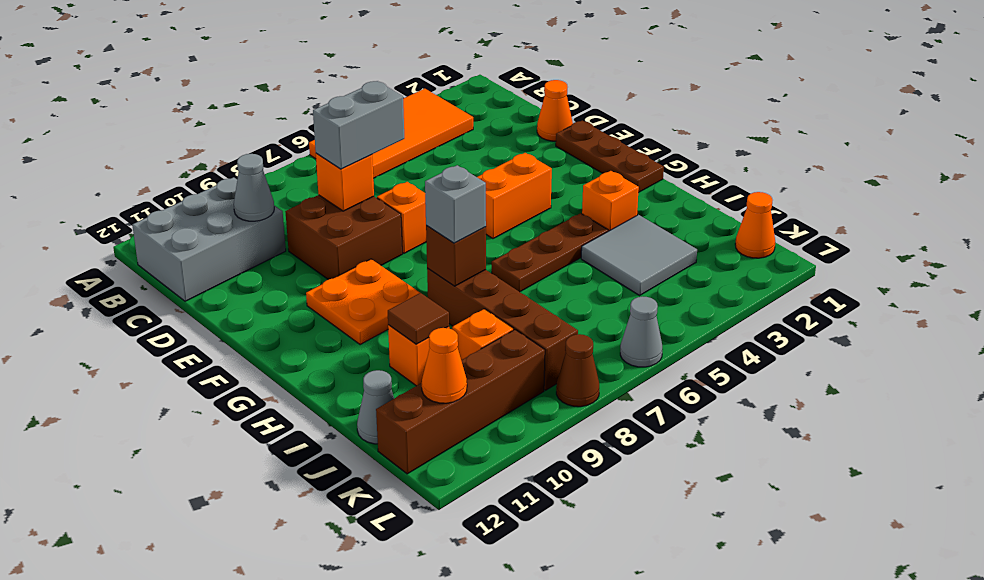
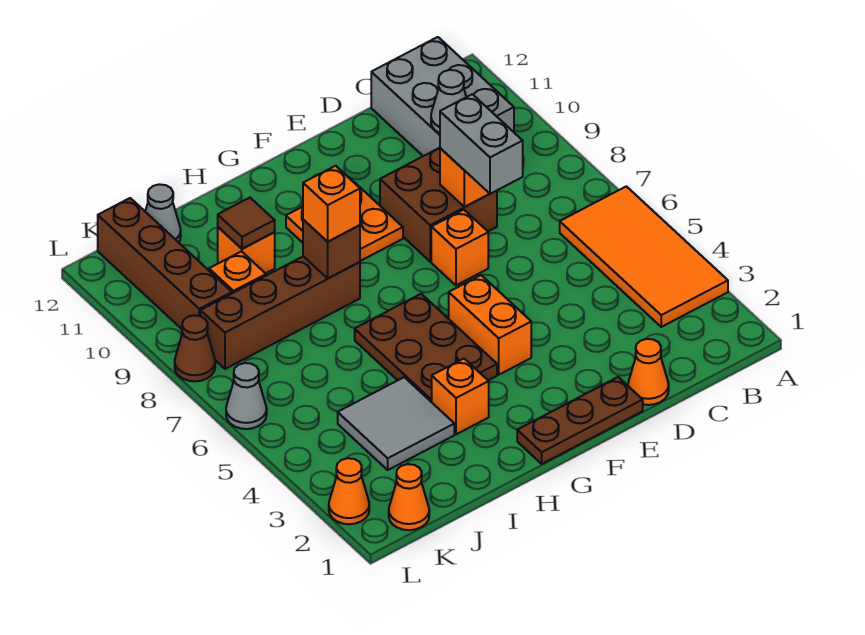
brown plate H4:H6 level 1 -> brown plate G4:H6 level 1
grey brick H8 level 3 -> orange brick H8 level 3
orange cone K11 level 2 -> orange cone L2 level 1

